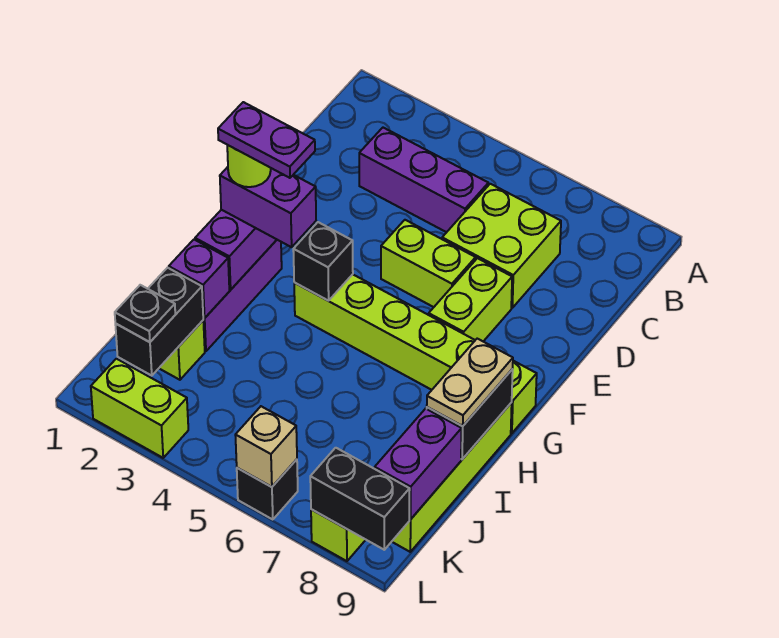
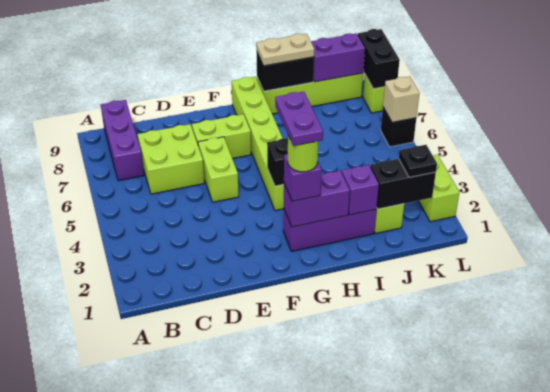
purple brick C3:C5 level 1 -> purple brick B7:B9 level 1
purple brick G2:G3 level 3 -> purple brick G2 level 3

